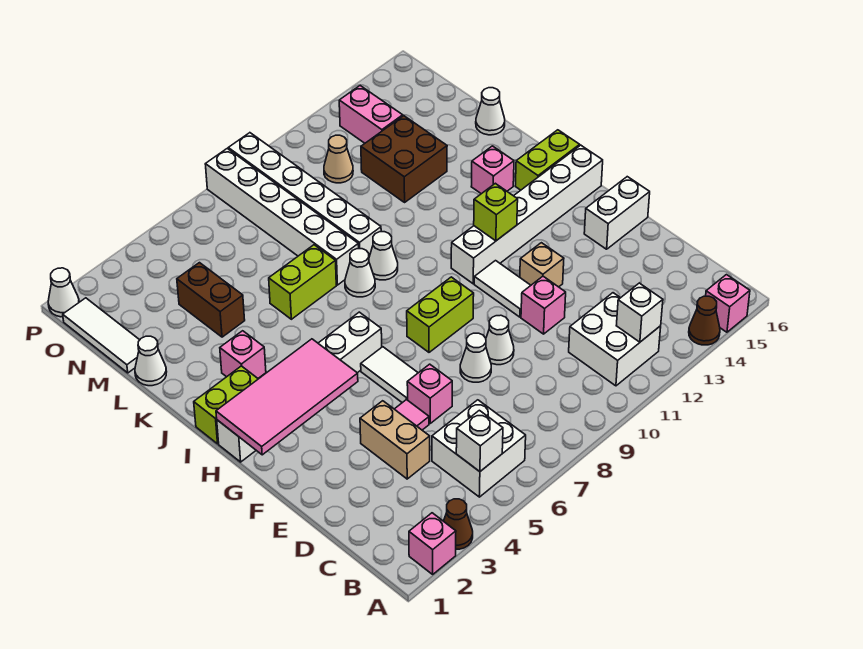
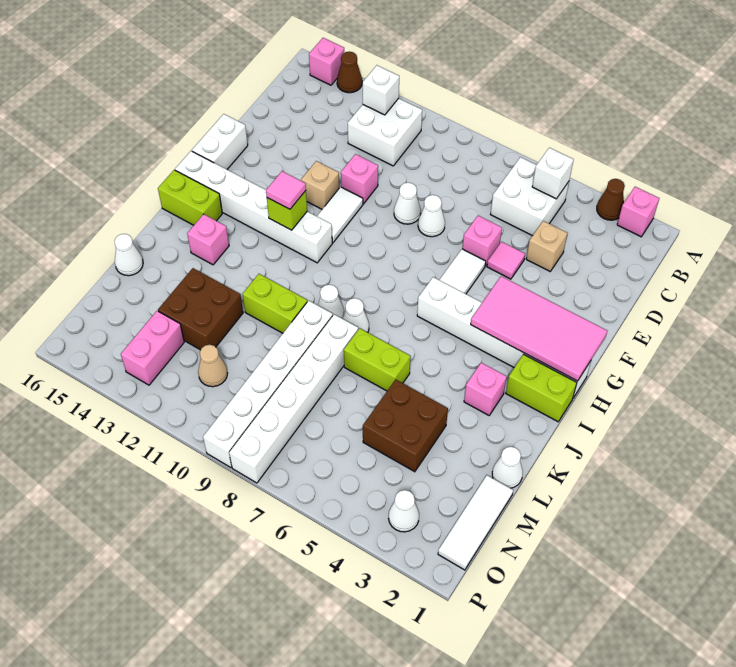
tan brick D4:E4 level 1 -> tan brick D4 level 1
white brick F15:F16 level 1 -> white brick F16:G16 level 1
lime brick G8:G9 level 1 -> lime brick K10:K11 level 1
none -> pink tile H12 level 3
brown brick L4:M4 level 1 -> brown brick L4:M5 level 1
white cone P1 level 1 -> white cone O3 level 1

